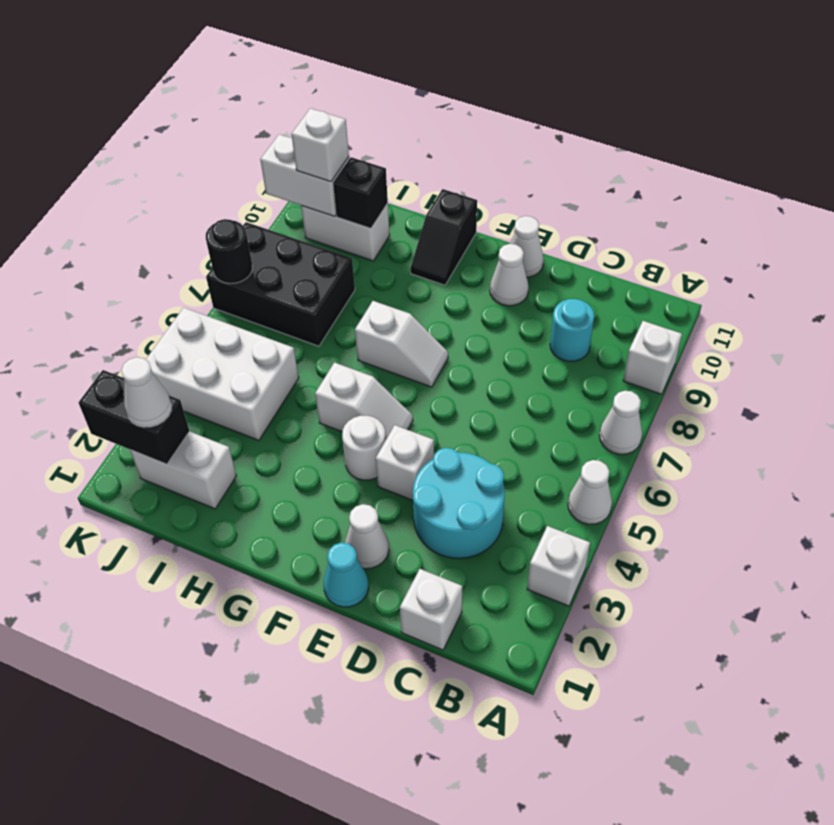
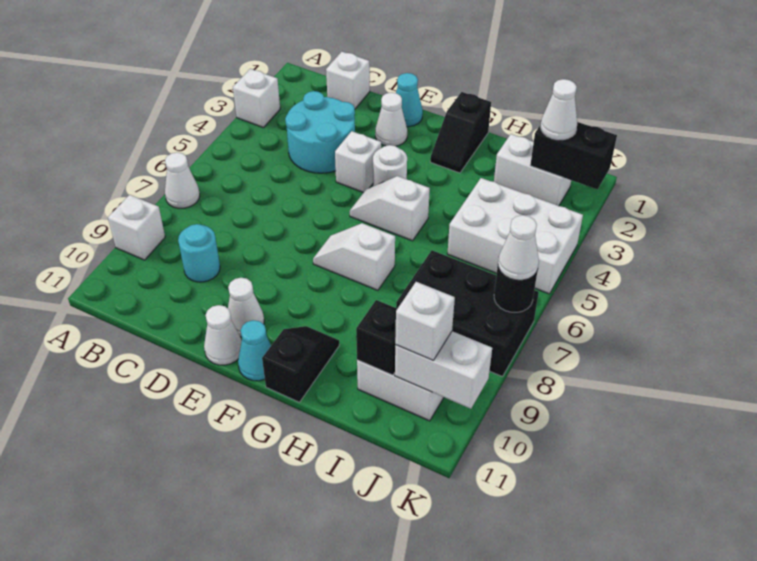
white cone A5 level 1 -> white cone K7 level 3
none -> cyan cone F11 level 1
none -> black slope G1:G2 level 1 top 1

